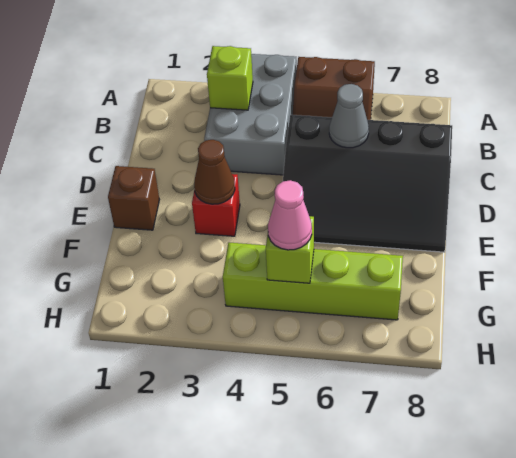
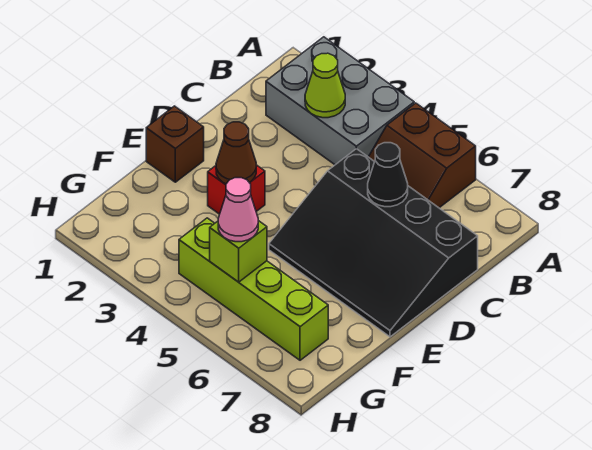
grey brick A3:C4 level 1 -> grey brick A2:B4 level 1
lime brick B3 level 2 -> lime cone B3 level 2
grey cone C6 level 2 -> black cone C6 level 2

